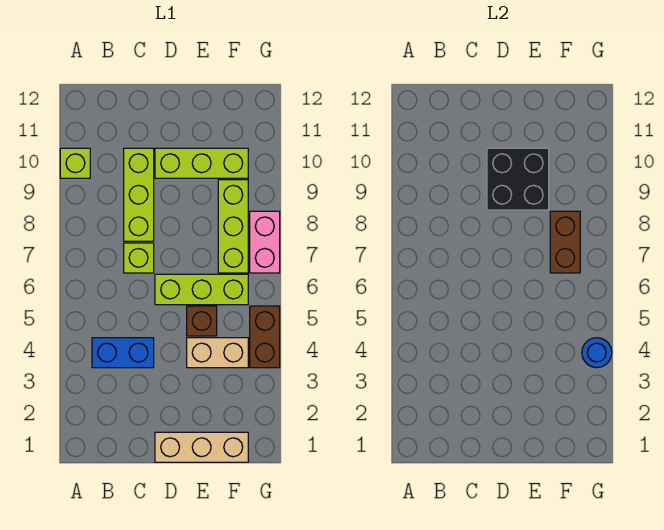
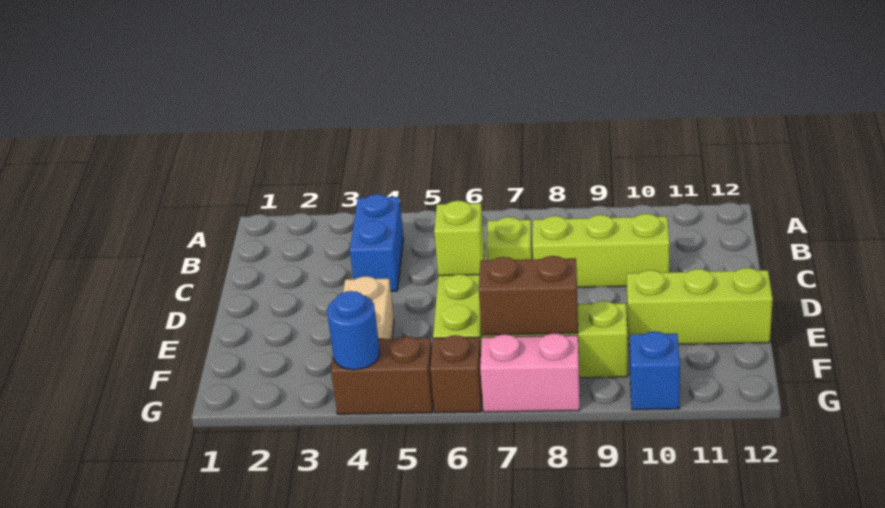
lime brick A10 level 1 -> lime brick D6 level 2
tan brick D1:F1 level 1 -> none
black brick D9:E10 level 2 -> none
lime brick D10:F10 level 1 -> lime brick E10:E12 level 1
brown brick E5 level 1 -> brown brick G6 level 1
none -> blue brick G10 level 1

